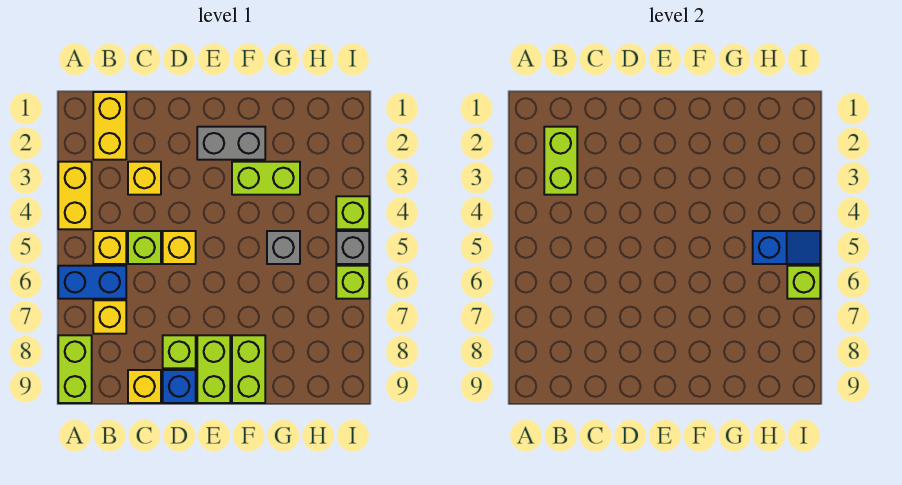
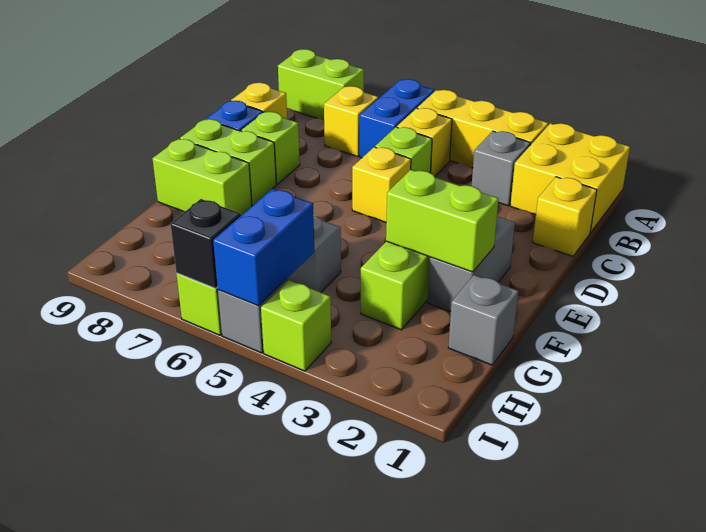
yellow brick A3:A4 level 1 -> yellow brick A3:A5 level 1
yellow brick B1:B2 level 1 -> yellow brick A1:B2 level 1
lime brick B2:B3 level 2 -> lime brick F2:F3 level 2
none -> grey brick B3 level 1
yellow brick C3 level 1 -> yellow brick C1 level 1
none -> grey brick G1 level 1
blue slope H5:I5 level 2 top H -> blue brick H5:I5 level 2
lime brick I6 level 2 -> black brick I6 level 2

